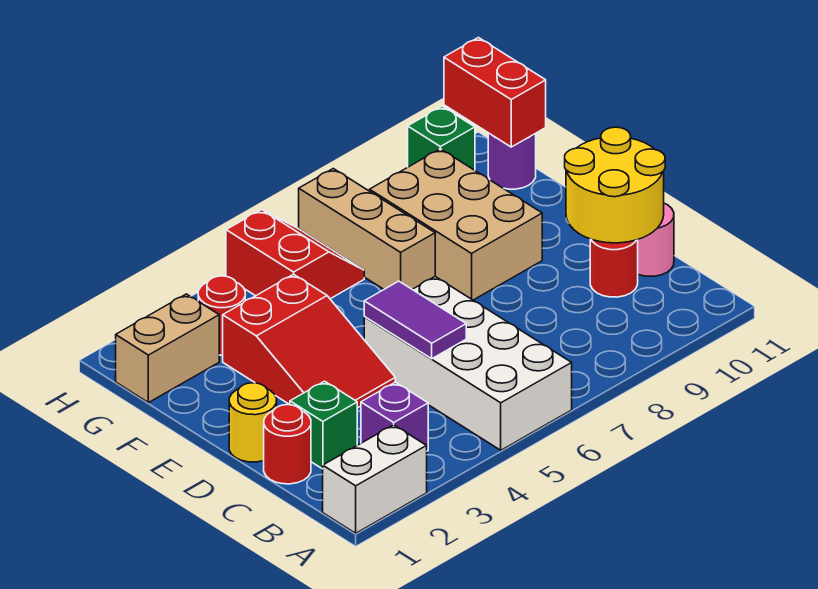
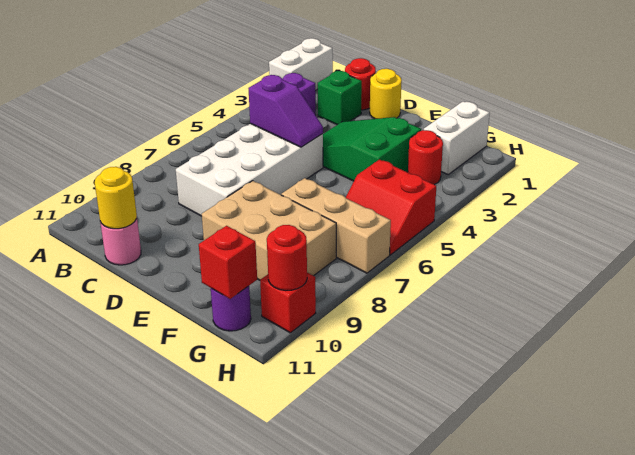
white brick A5:D6 level 1 -> white brick C5:D8 level 1
purple tile C5:D5 level 2 -> purple slope C5:D5 level 2 top C
red round brick C10 level 1 -> red round brick H10 level 2
yellow round brick C10:D11 level 2 -> yellow round brick C11 level 2
red slope D3:F4 level 1 top F -> green slope D3:F4 level 1 top F
tan brick G1:G2 level 1 -> white brick G1:G2 level 1
red brick G11:H11 level 2 -> red brick G11 level 2
green brick H10 level 1 -> red brick H10 level 1

